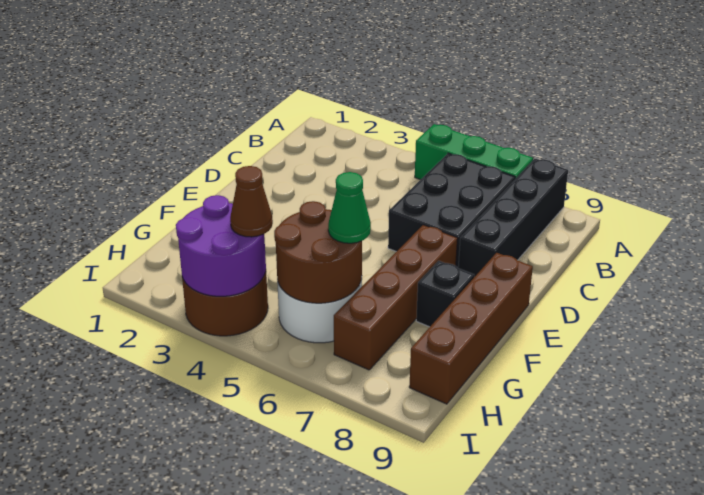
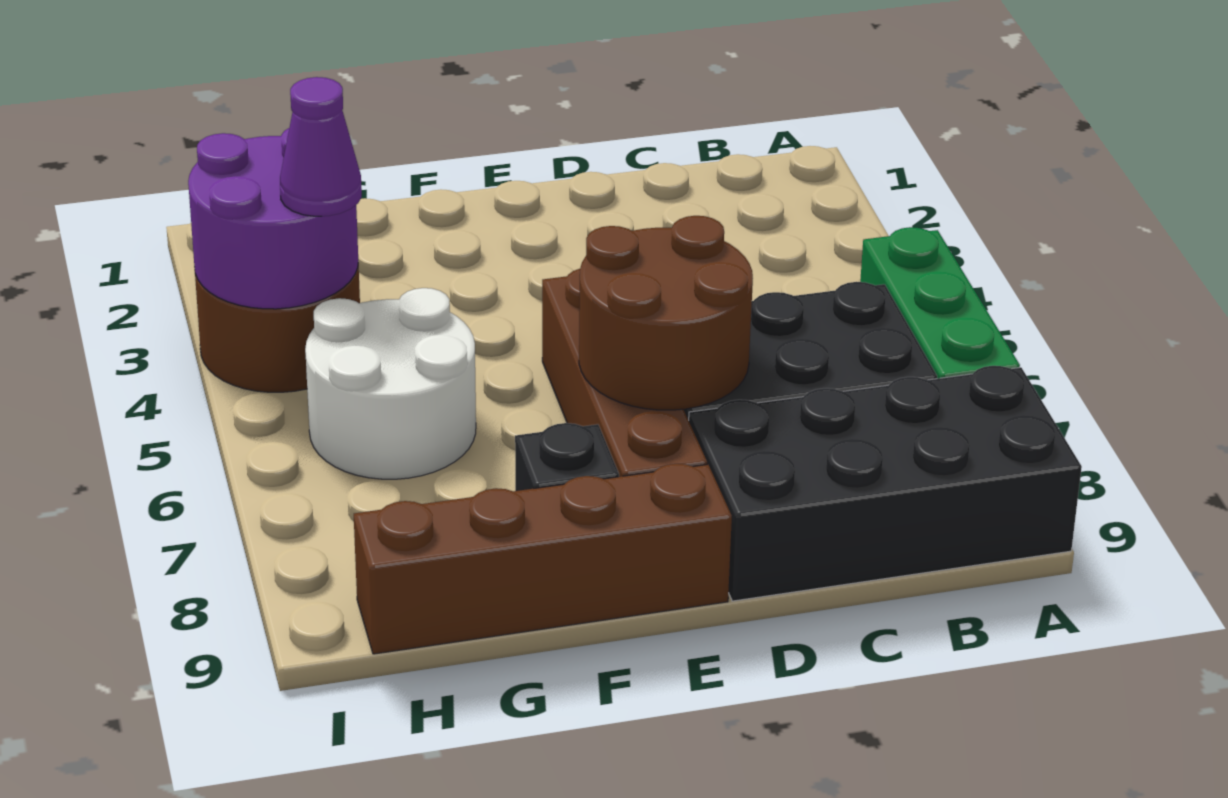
black brick A8:D8 level 1 -> black brick A8:D9 level 1
brown brick E7:H7 level 1 -> brown brick E5:E8 level 1
brown round brick G5:H6 level 2 -> brown round brick D6:E7 level 2
green cone G6 level 3 -> none
brown cone H4 level 3 -> purple cone H4 level 3

